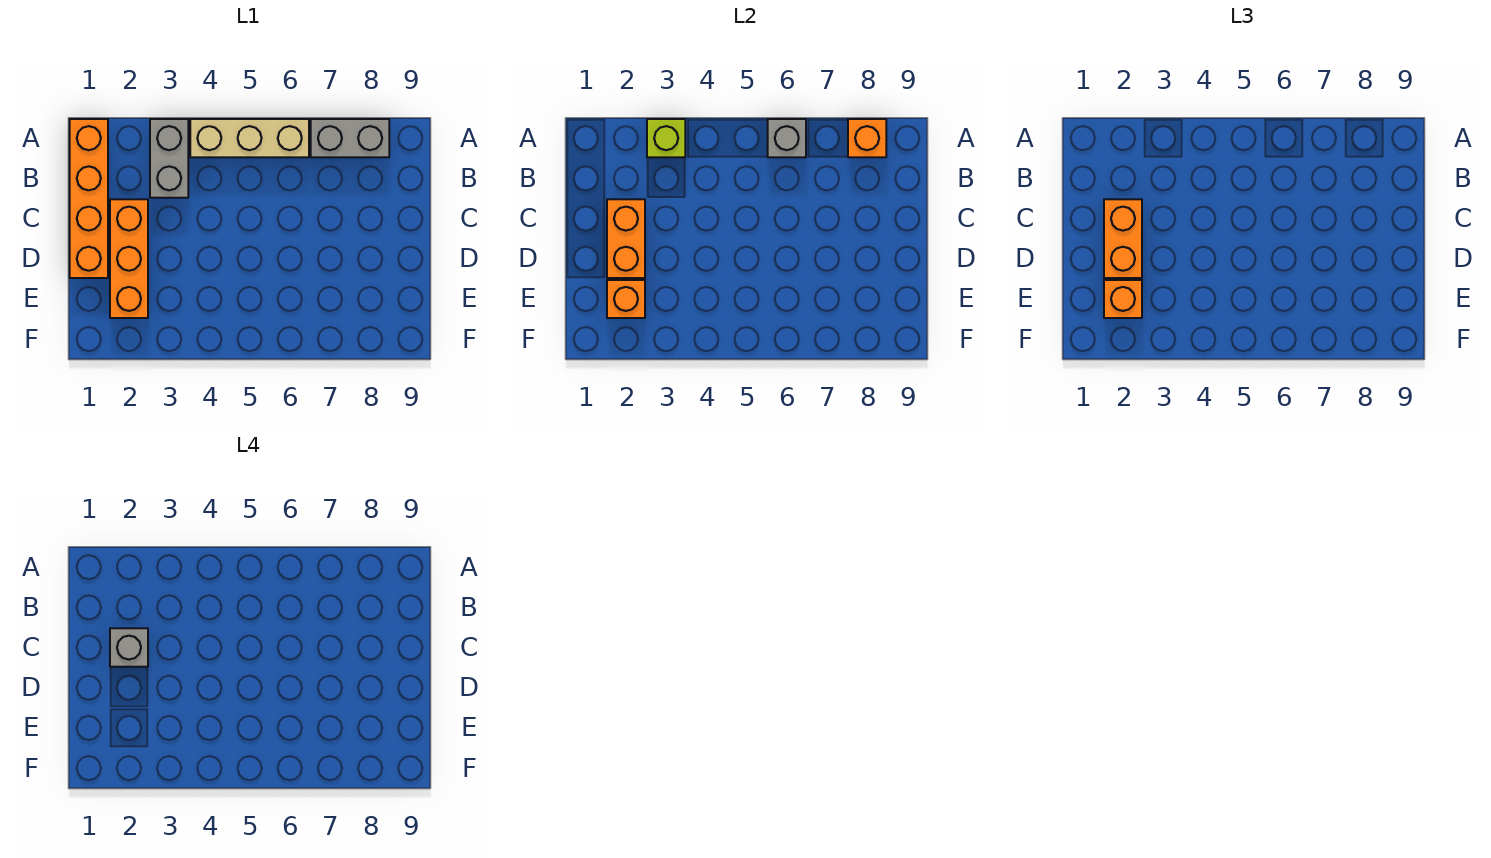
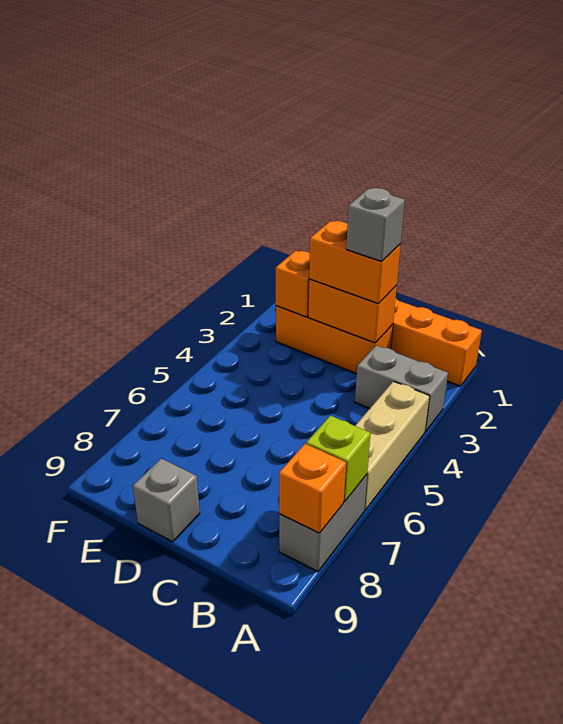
lime brick A3 level 2 -> lime brick A7 level 2
grey brick A6 level 2 -> grey brick D9 level 1
orange brick E2 level 3 -> none

